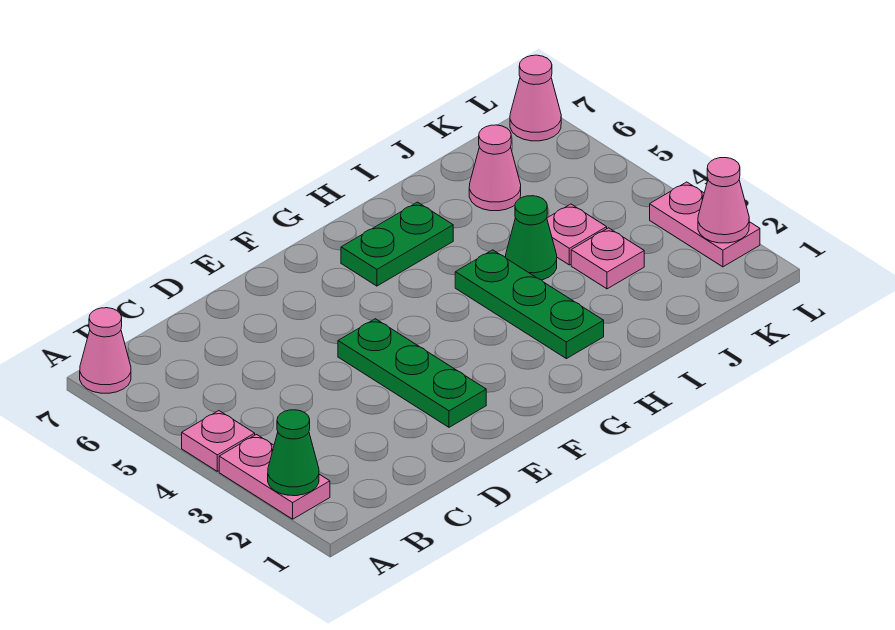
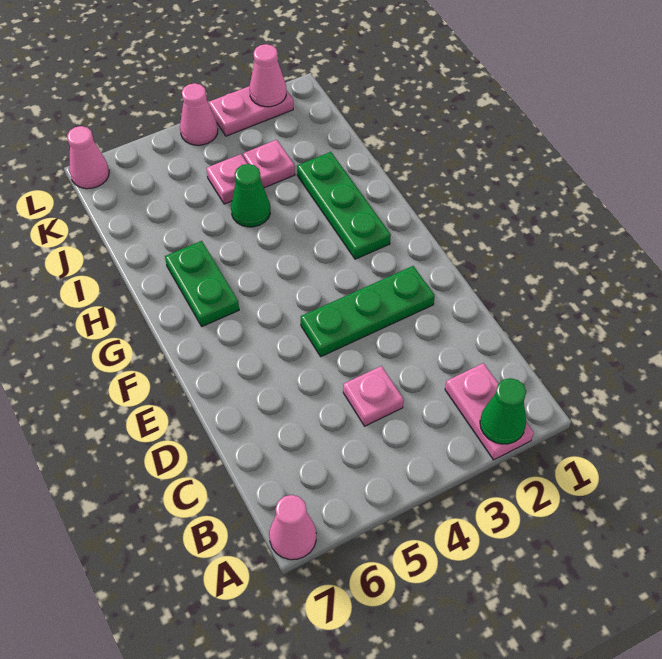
pink plate A2:A3 level 1 -> pink plate A2:B2 level 1
pink plate A4 level 1 -> pink plate C4 level 1
green plate H2:H4 level 1 -> green plate G2:I2 level 1
pink cone J6 level 1 -> pink cone L4 level 1

